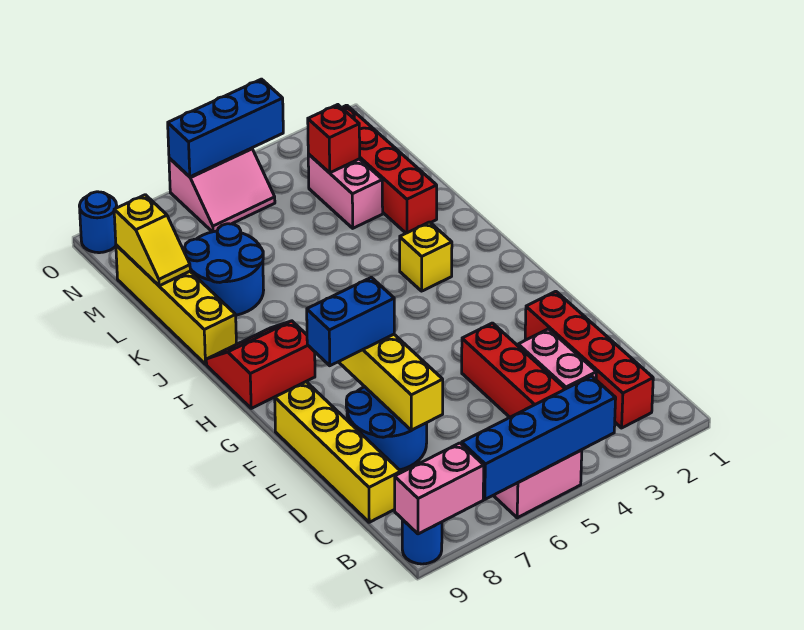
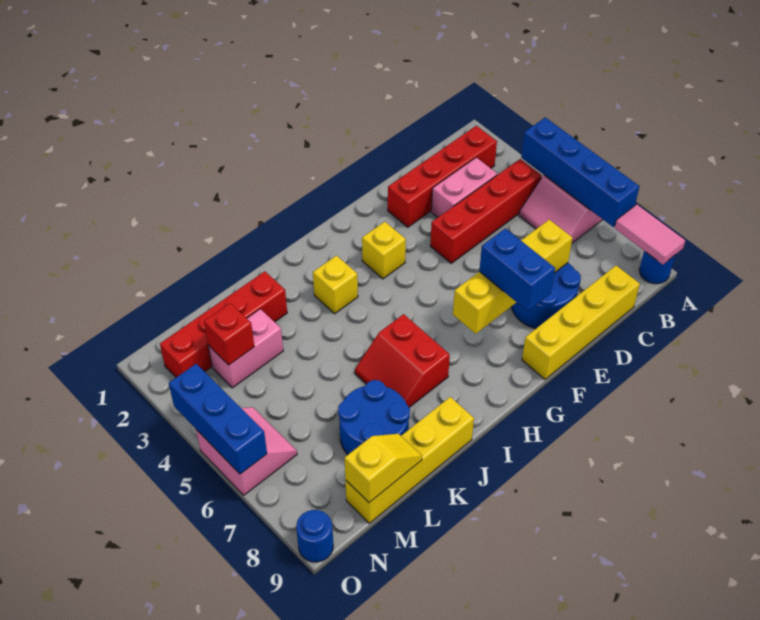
pink brick A8:A9 level 2 -> pink tile A8:A9 level 2
none -> yellow brick G3 level 1
red slope H8:I9 level 1 top H -> red slope I6:J7 level 1 top I

